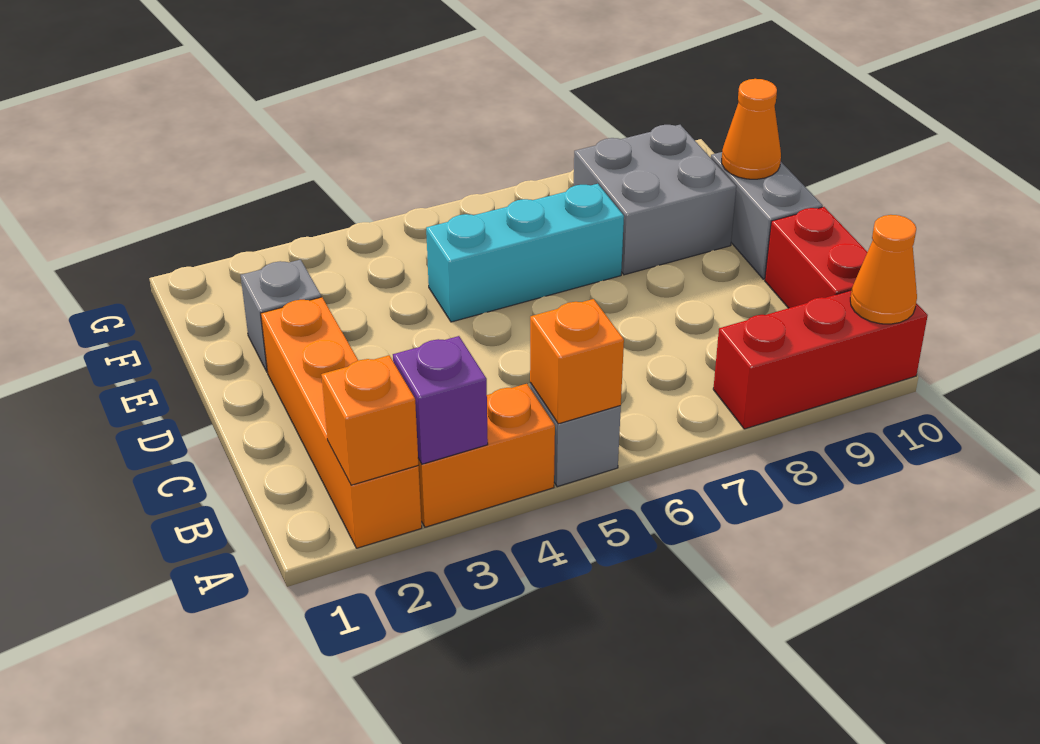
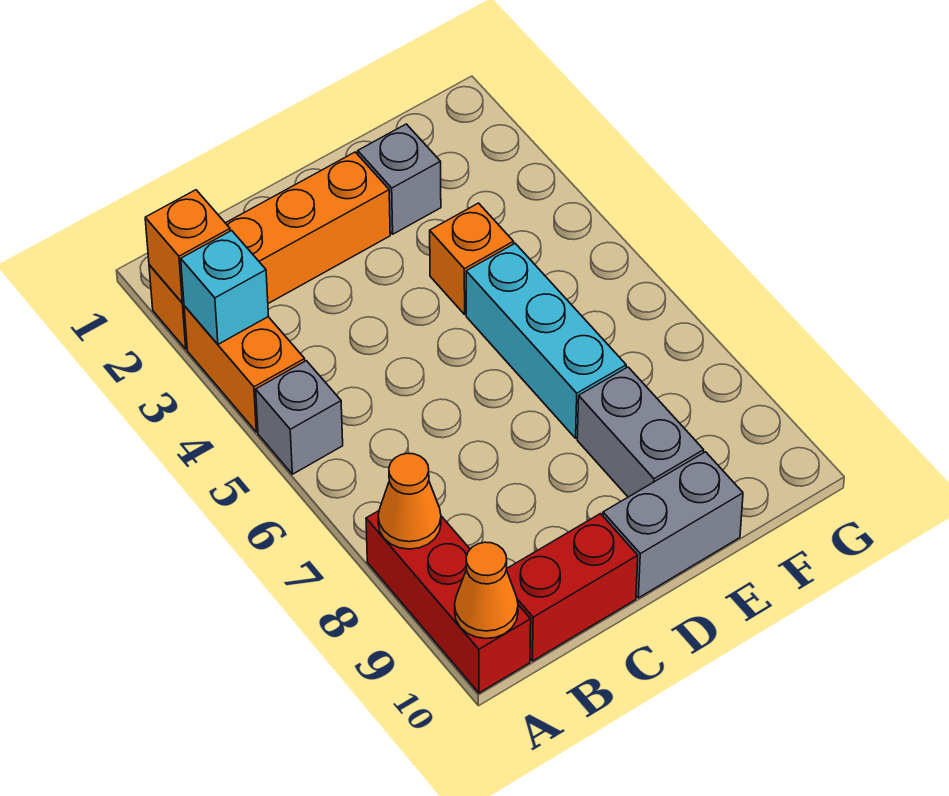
purple brick A3 level 2 -> cyan brick A3 level 2
orange brick A5 level 2 -> orange brick E4 level 1
grey brick E8:F9 level 1 -> grey brick E8:E9 level 1
orange cone E10 level 2 -> orange cone A8 level 2

